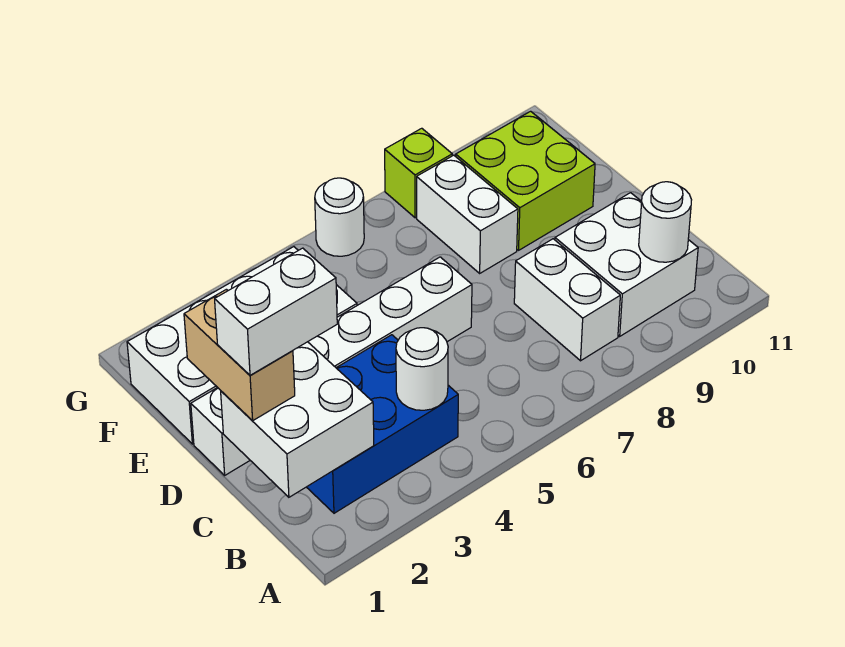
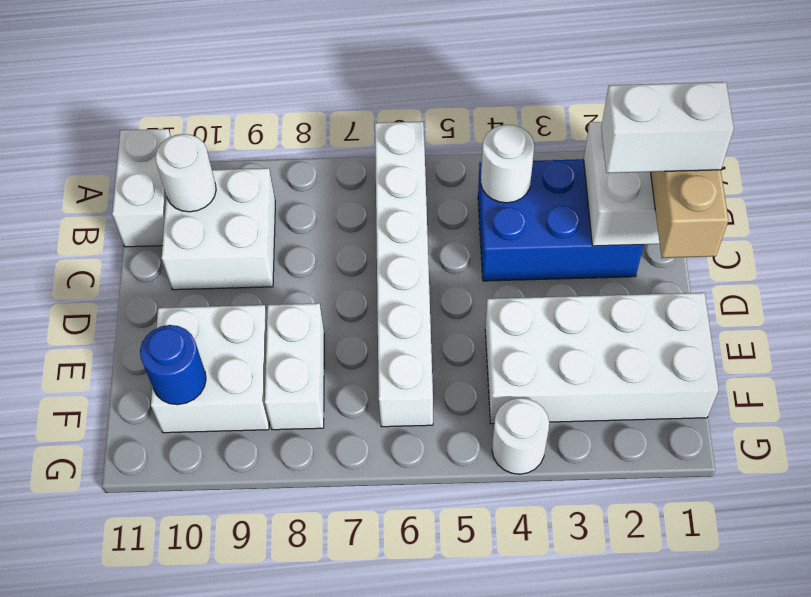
white brick B8:C8 level 1 -> white brick A11:B11 level 1
white brick D1:D6 level 1 -> white brick A6:F6 level 1
lime brick E9:F10 level 1 -> white brick E9:F10 level 1
none -> blue round brick F10 level 2
white round brick G6 level 1 -> white round brick G4 level 1
lime brick G8 level 1 -> none

